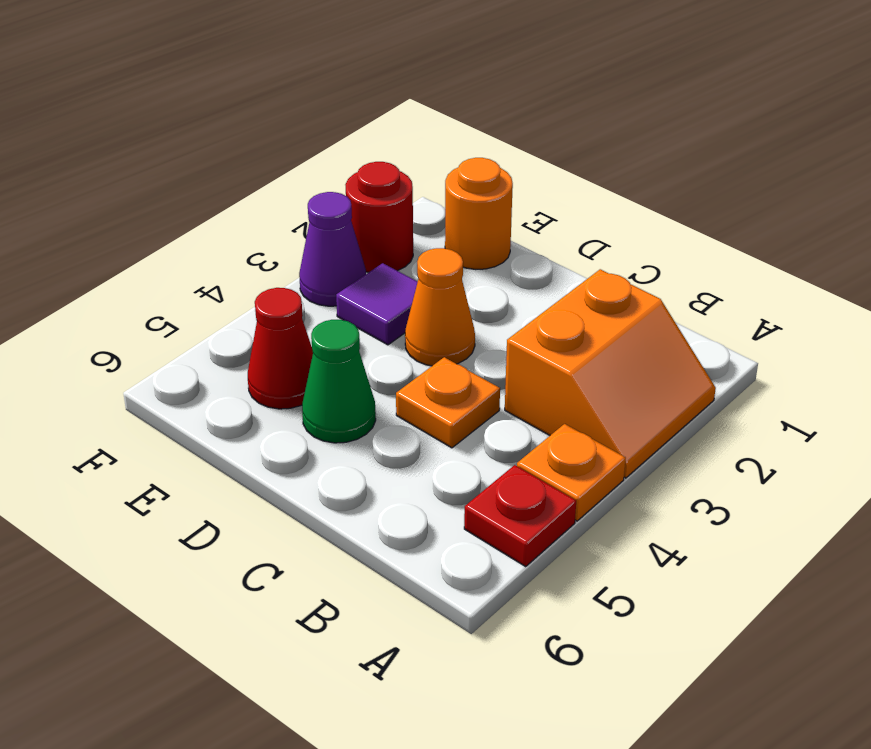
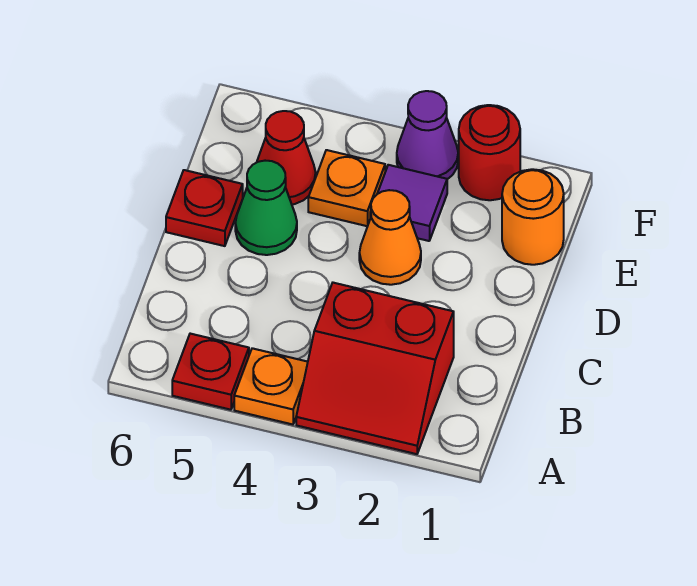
orange slope A2:B3 level 1 top B -> red slope A2:B3 level 1 top B
orange plate C4 level 1 -> orange plate E4 level 1
none -> red plate D6 level 1

